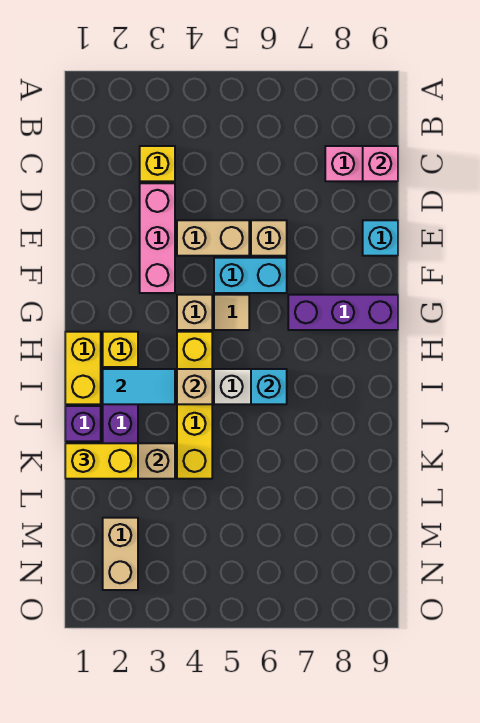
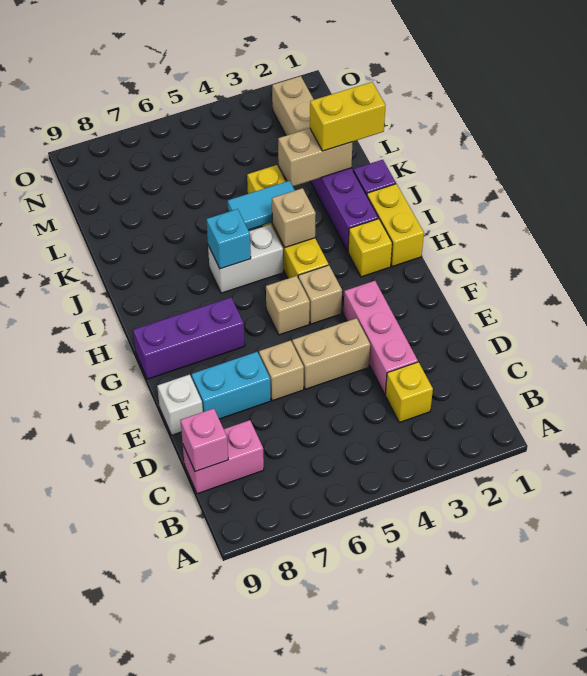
cyan brick E9 level 1 -> white brick E9 level 1
cyan brick F5:F6 level 1 -> cyan brick E7:E8 level 1
tan tile G5 level 1 -> tan brick G5 level 1
cyan tile I2:I3 level 2 -> cyan tile J4:J5 level 2

